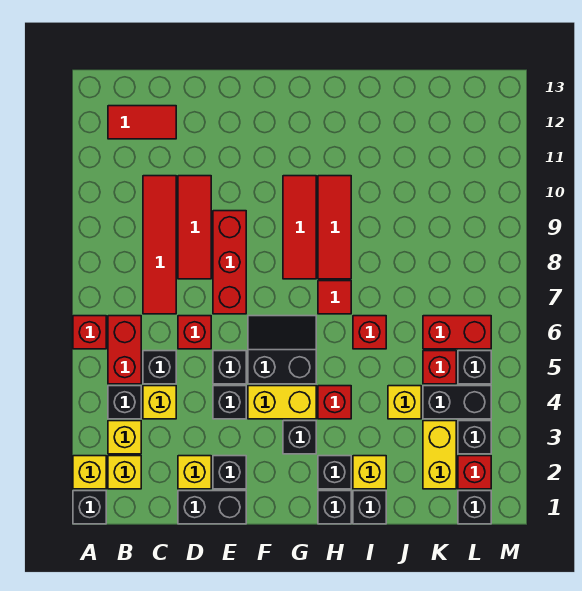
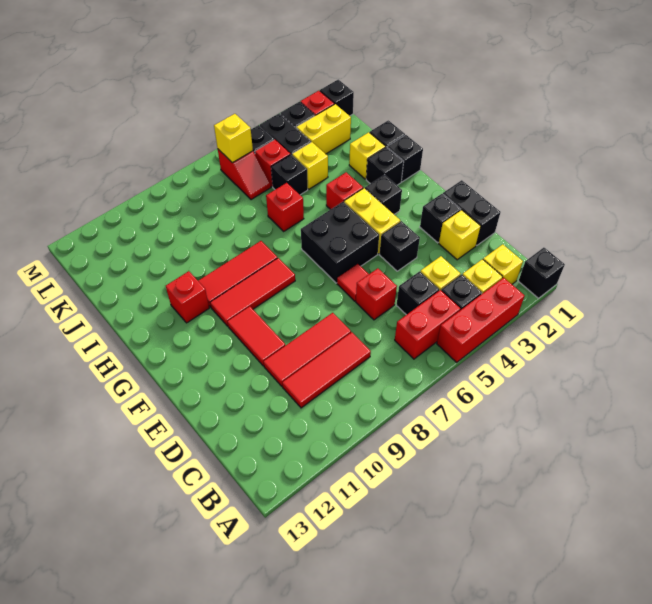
yellow brick A2 level 1 -> yellow brick L6 level 2
red brick A6 level 1 -> red brick H11 level 1
red tile B12:C12 level 1 -> red tile E10:F10 level 1
red tile C7:C10 level 1 -> red tile C8:C10 level 1
black brick E5 level 1 -> black brick J5 level 1
red brick E7:E9 level 1 -> red brick A3:A5 level 1
black slope F5:G6 level 1 top 5 -> black brick F5:G6 level 1
red tile H7 level 1 -> red tile E6 level 1
red brick K6:L6 level 1 -> red slope K6:L6 level 1 top L

